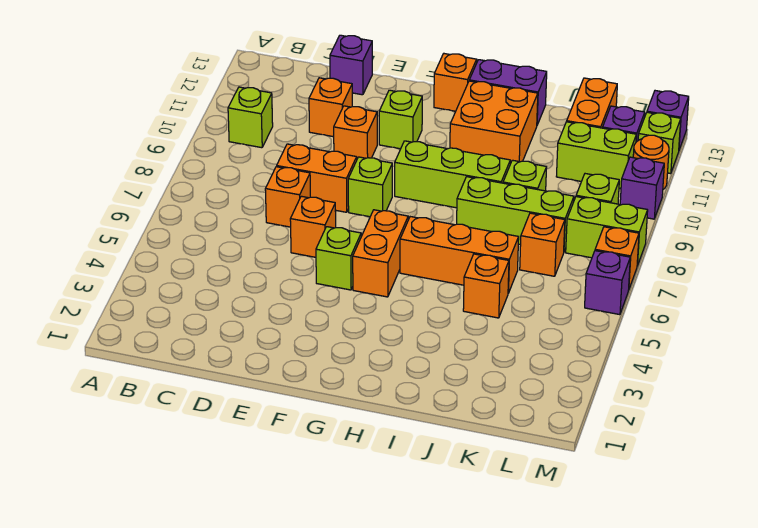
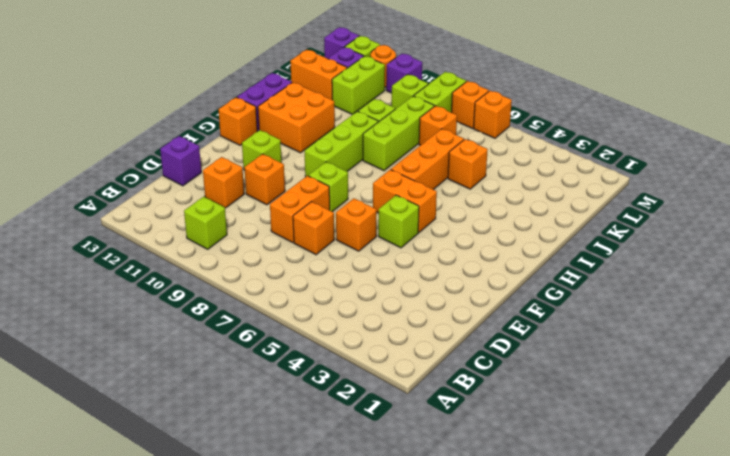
purple brick M6 level 1 -> orange brick M6 level 1

